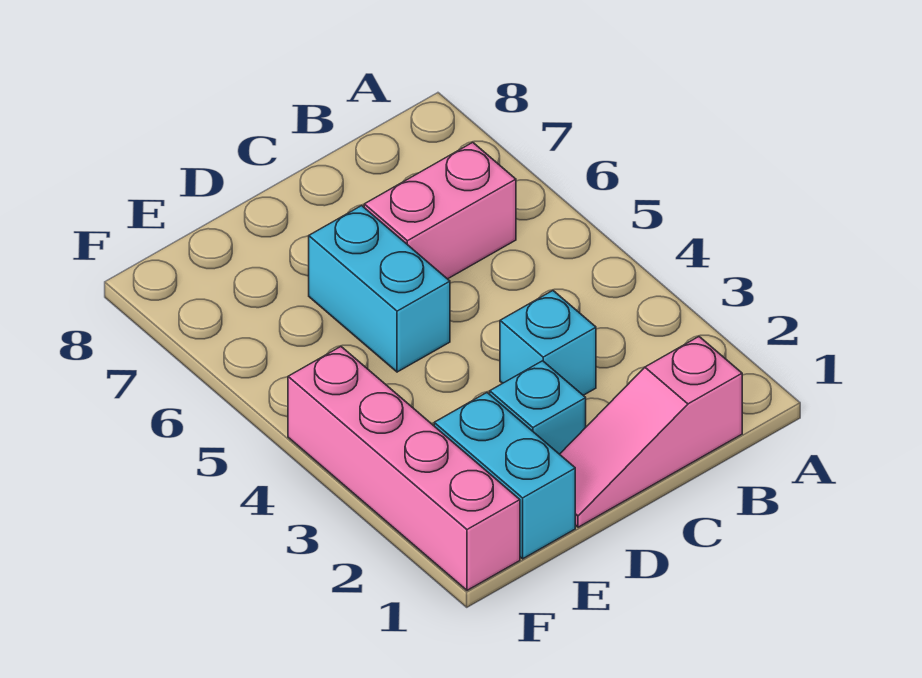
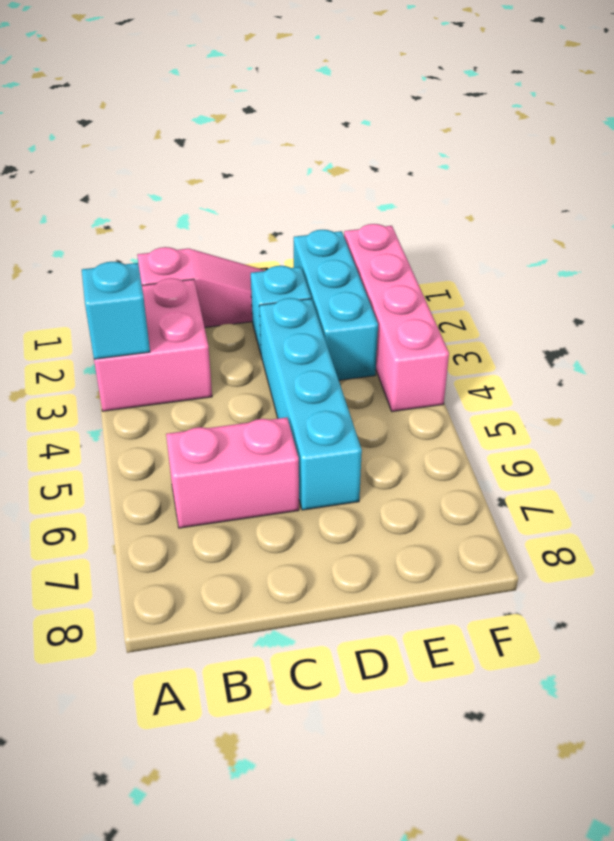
none -> pink brick A2:B3 level 1
cyan brick C3 level 1 -> cyan brick A3 level 2
cyan brick D5:D6 level 1 -> cyan brick D3:D6 level 1
cyan brick E1:E2 level 1 -> cyan brick E1:E3 level 1

